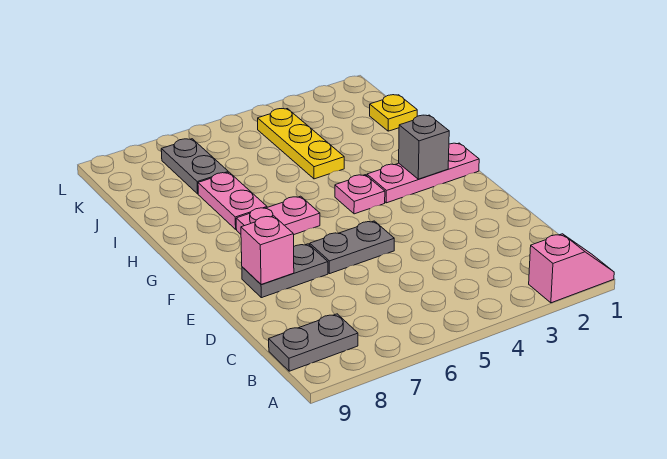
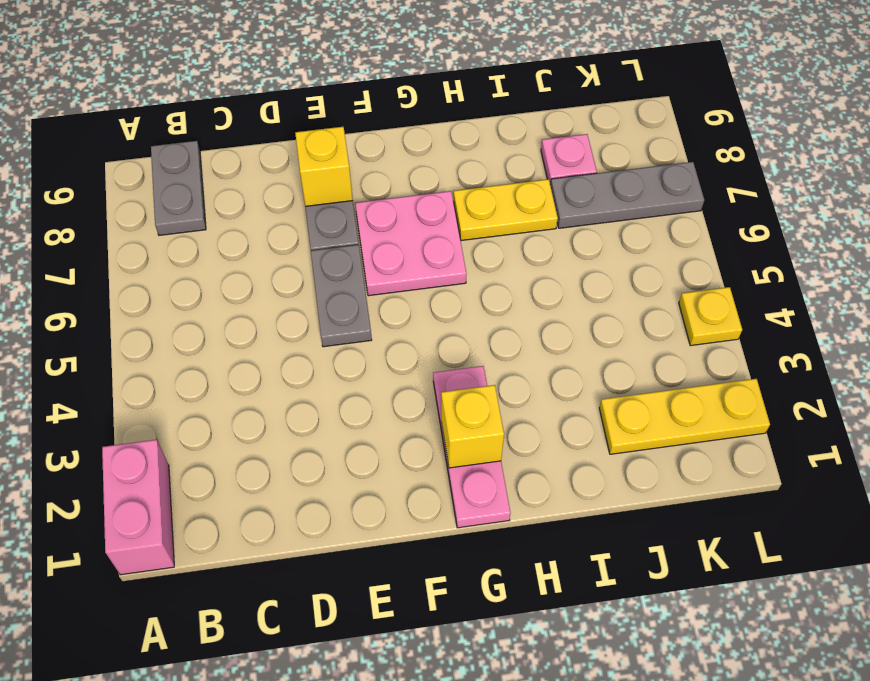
pink slope A1:A2 level 1 top 2 -> pink brick A1:A2 level 1
pink brick E8 level 2 -> yellow brick E8 level 2
grey brick G2 level 2 -> yellow brick G2 level 2
pink plate G4 level 1 -> pink plate J8 level 1
pink plate G6:G7 level 1 -> pink plate F6:G7 level 1
pink plate H7:I7 level 1 -> yellow plate H7:I7 level 1
yellow plate I4:K4 level 1 -> yellow plate J2:L2 level 1
yellow plate J1 level 1 -> yellow plate L4 level 1
grey plate J7:K7 level 1 -> grey plate J7:L7 level 1

